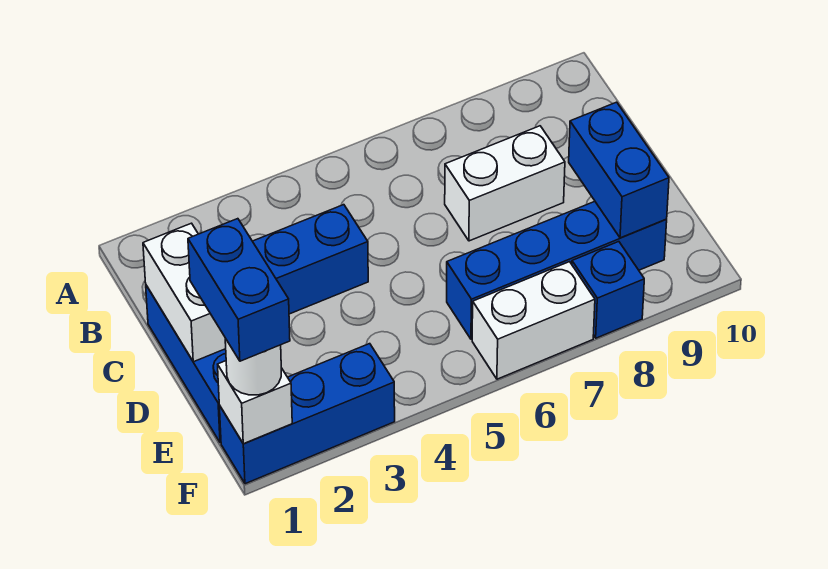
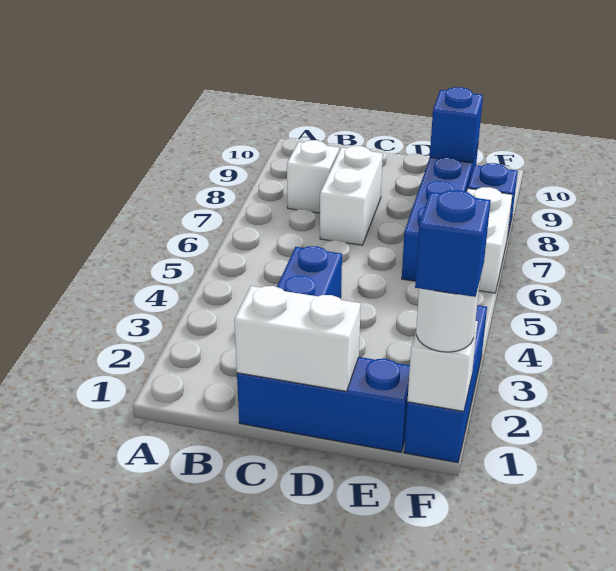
none -> white brick B8 level 1
blue brick D9:E9 level 2 -> blue brick E9 level 2
blue brick E1:F1 level 4 -> blue brick F1 level 4

